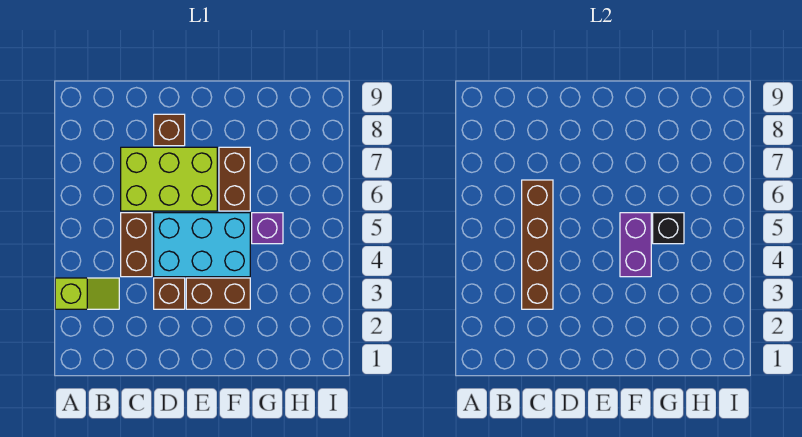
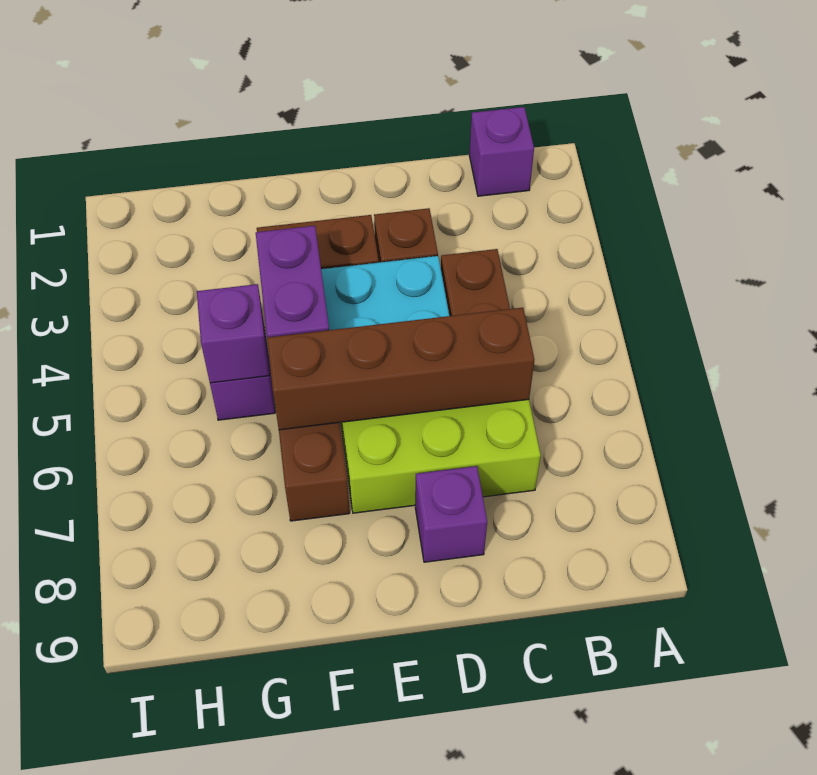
lime slope A3:B3 level 1 top A -> none
none -> purple brick B1 level 1
brown brick C3:C6 level 2 -> brown brick C6:F6 level 2
brown brick D8 level 1 -> purple brick D8 level 1
black brick G5 level 2 -> purple brick G5 level 2

